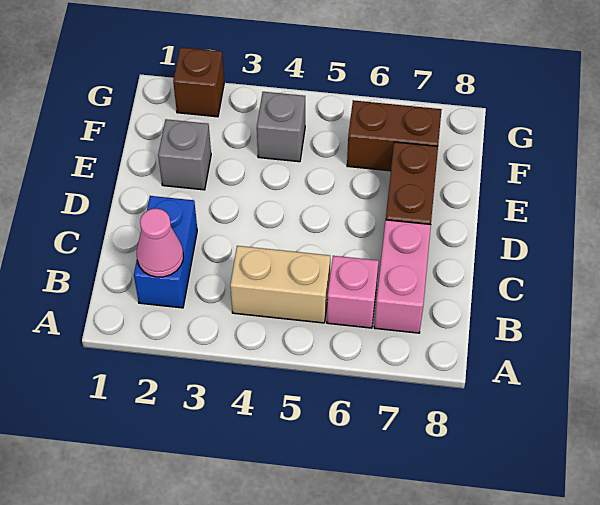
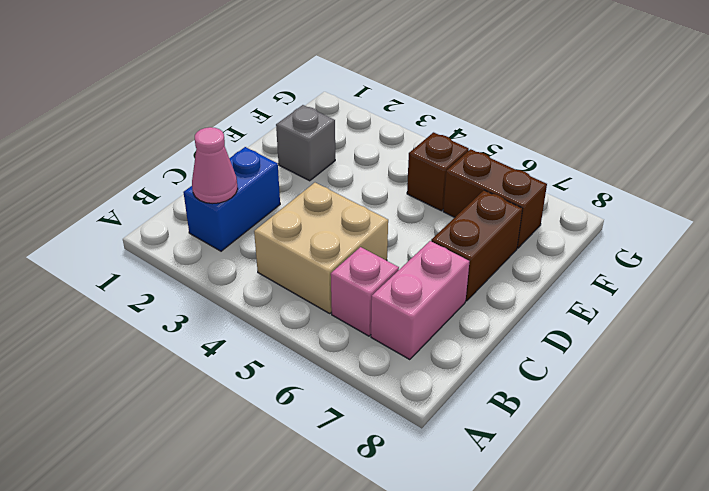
tan brick B4:B5 level 1 -> tan brick B4:C5 level 1
grey brick F4 level 1 -> none
brown brick G2 level 1 -> brown brick F5 level 1

